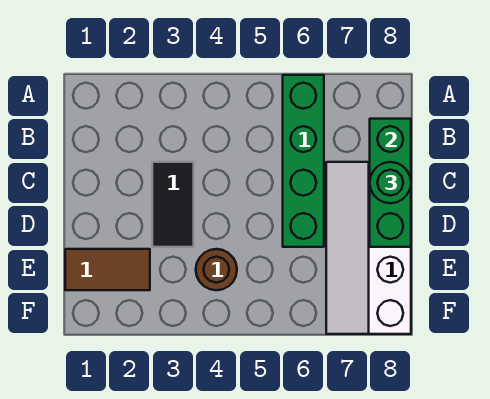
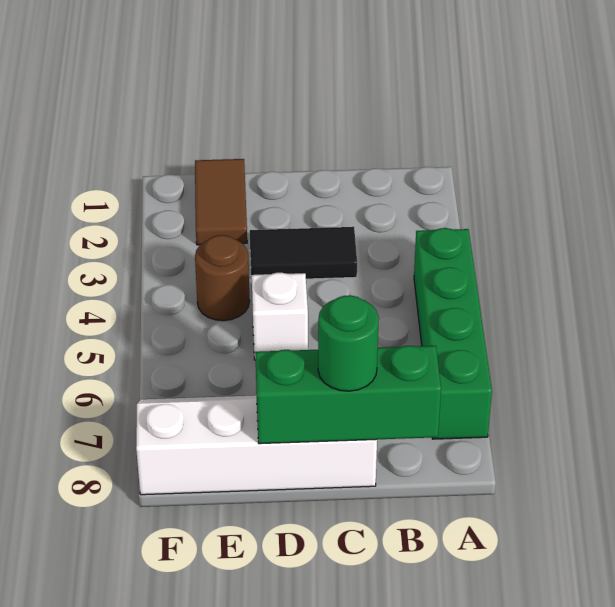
green brick A6:D6 level 1 -> green brick A4:A7 level 1
none -> white brick D5 level 1

